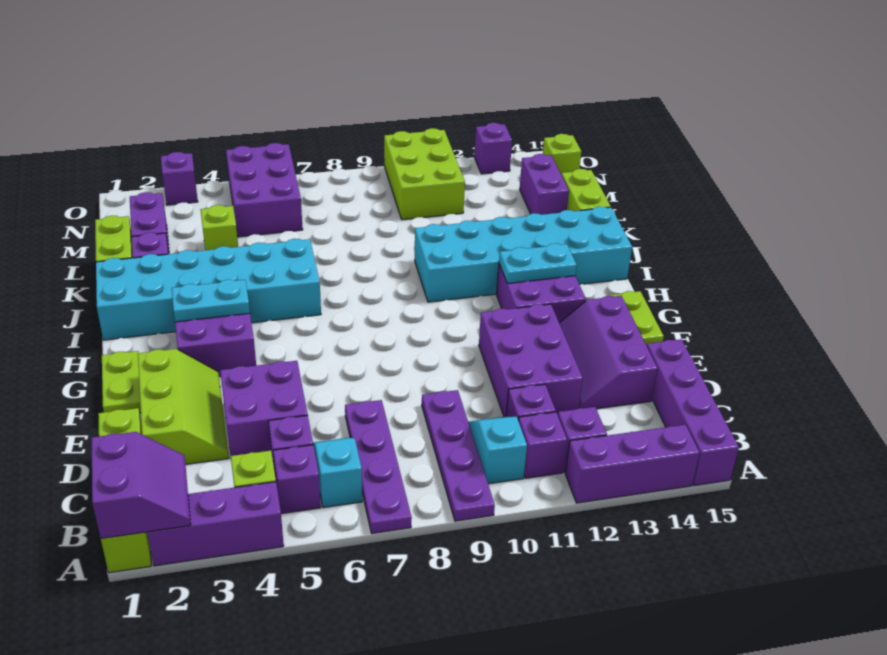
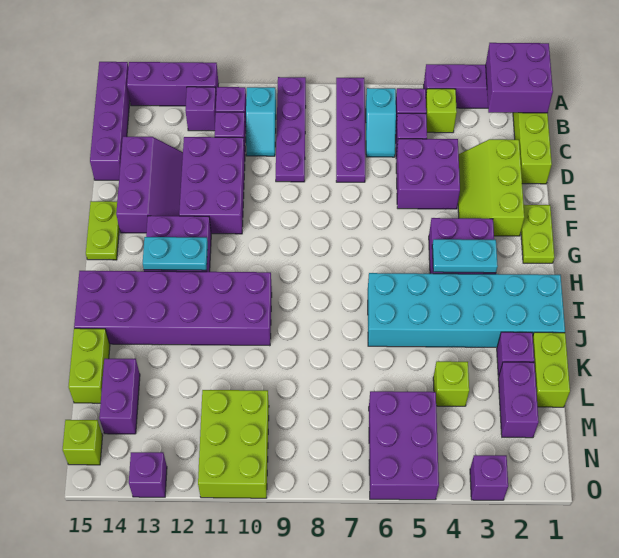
purple slope A1:B2 level 2 top 1 -> purple brick A1:B2 level 2
cyan brick I10:J15 level 1 -> purple brick I10:J15 level 1

